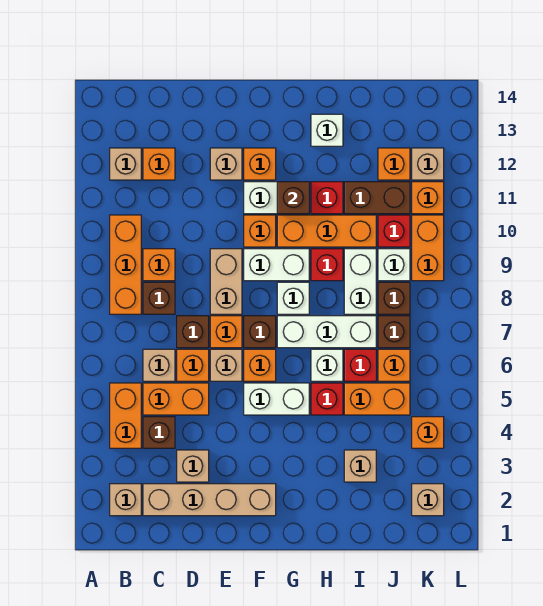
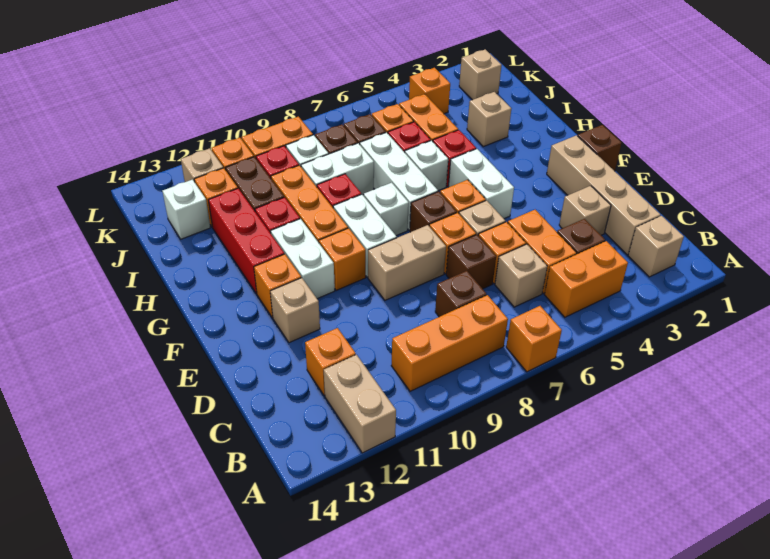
tan brick B12 level 1 -> tan brick A12:B12 level 1
orange brick C9 level 1 -> orange brick A7 level 1
brown brick G11 level 2 -> brown brick F1 level 1
none -> red brick G12:I12 level 1
white brick H13 level 1 -> white brick J13 level 1

